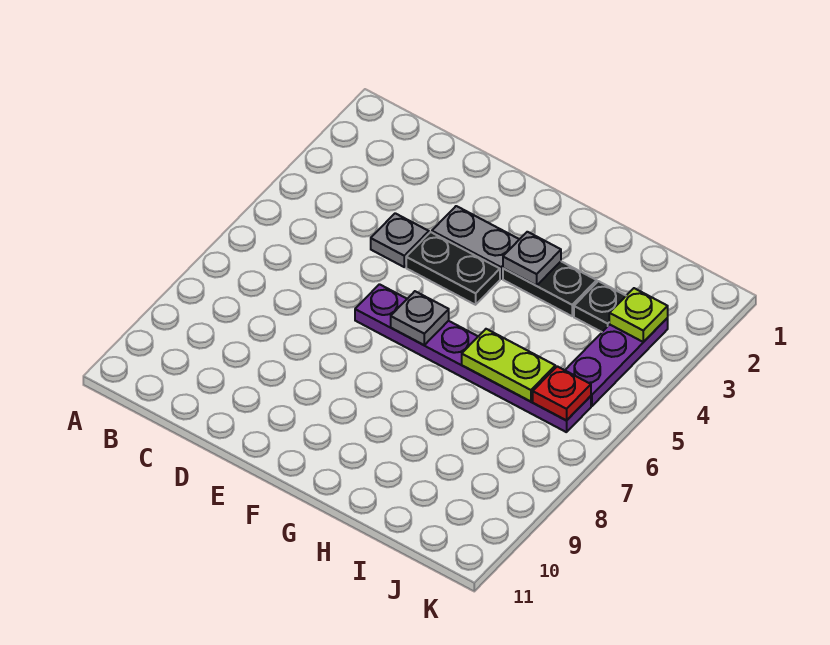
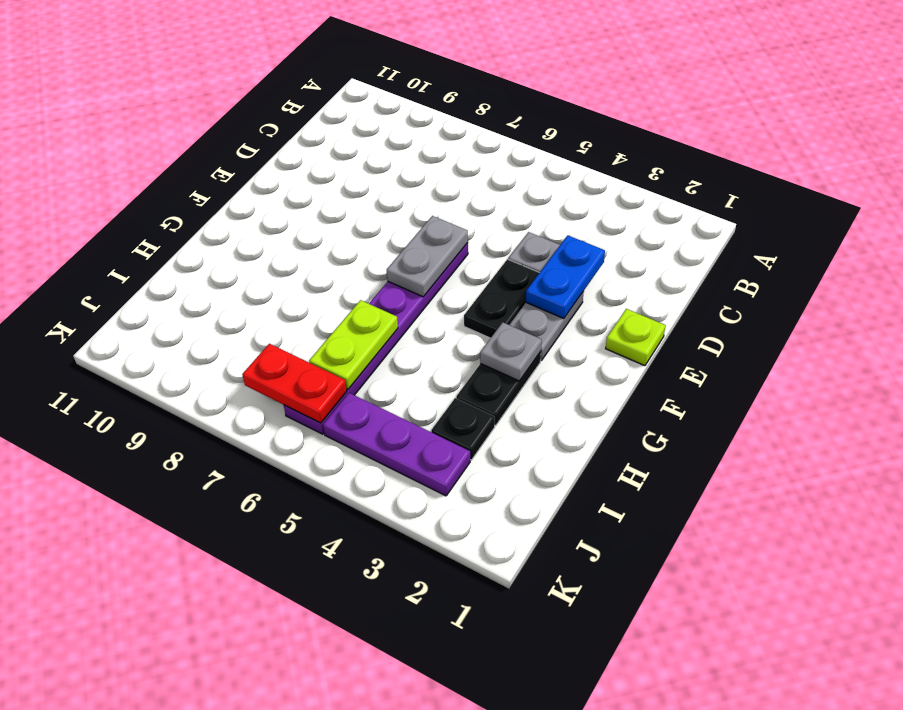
none -> blue plate D3:E3 level 2
grey plate F6 level 2 -> grey plate E6:F6 level 2
lime plate J3 level 2 -> lime plate E1 level 1
red plate J6 level 2 -> red plate J6:J7 level 2

